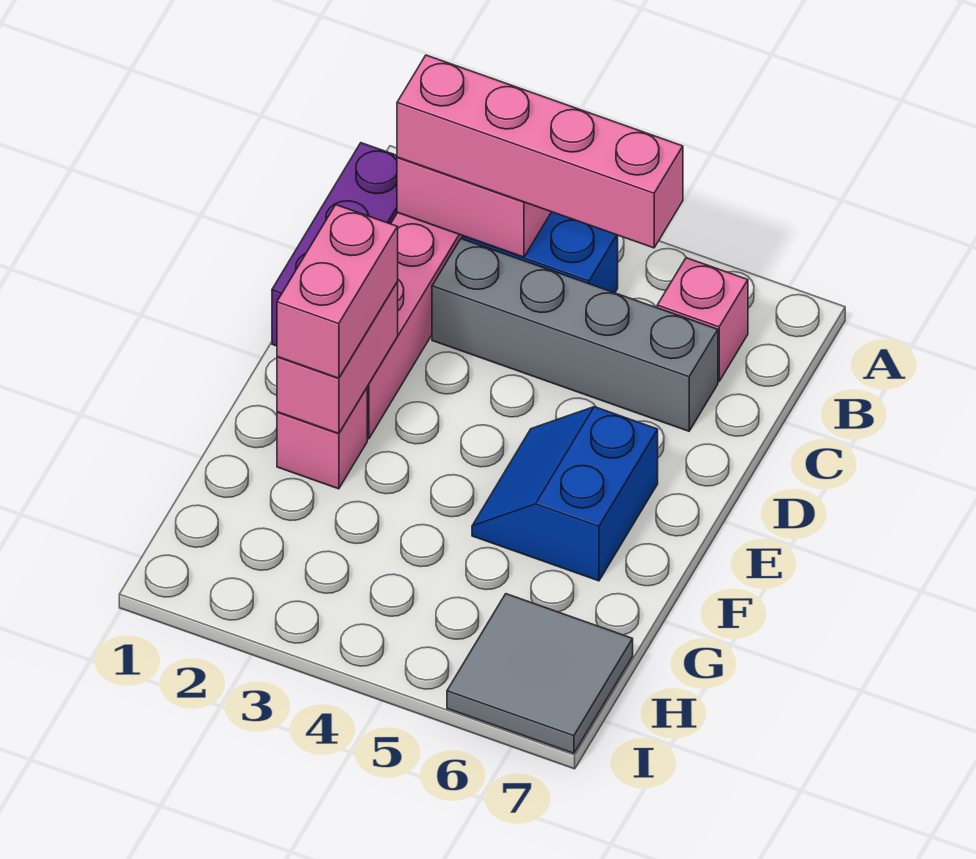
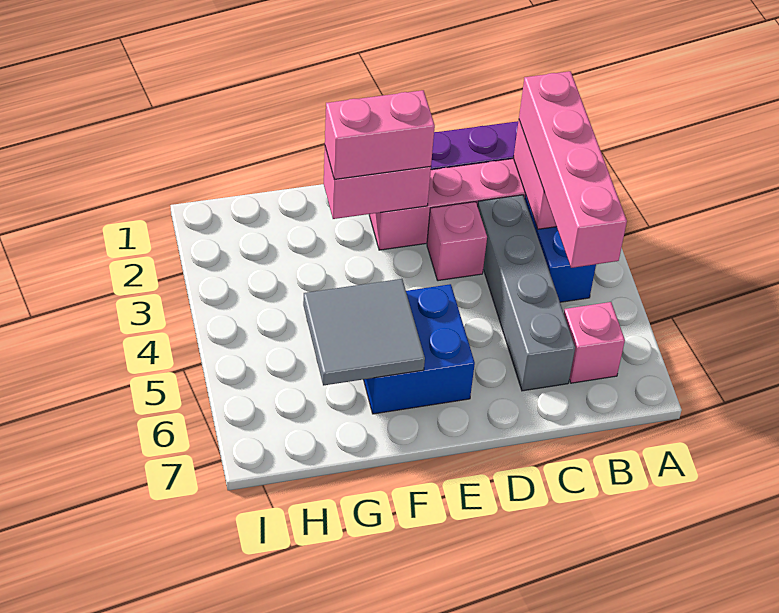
blue slope E5:F6 level 1 top 6 -> blue brick E5:F6 level 1
pink brick F2 level 1 -> pink brick D3 level 1
grey tile H6:I7 level 1 -> grey tile F5:G6 level 2

